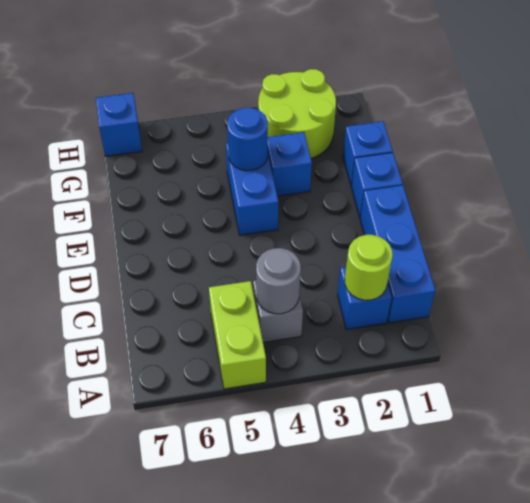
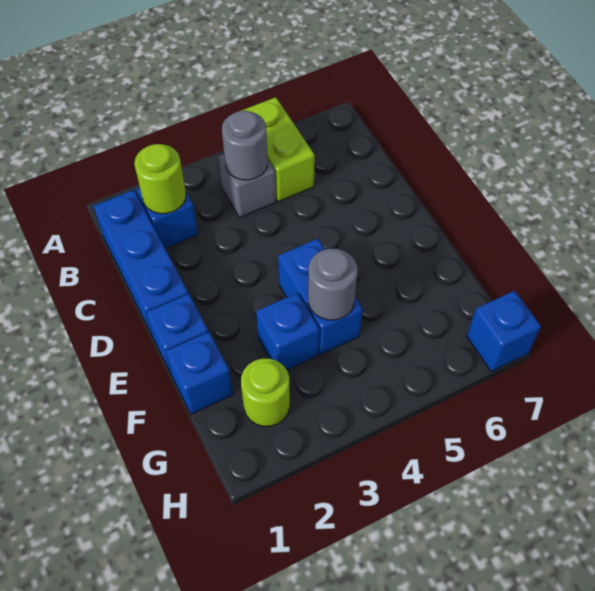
blue round brick F4 level 2 -> grey round brick F4 level 2
lime round brick G2:H3 level 1 -> lime round brick G2 level 1

